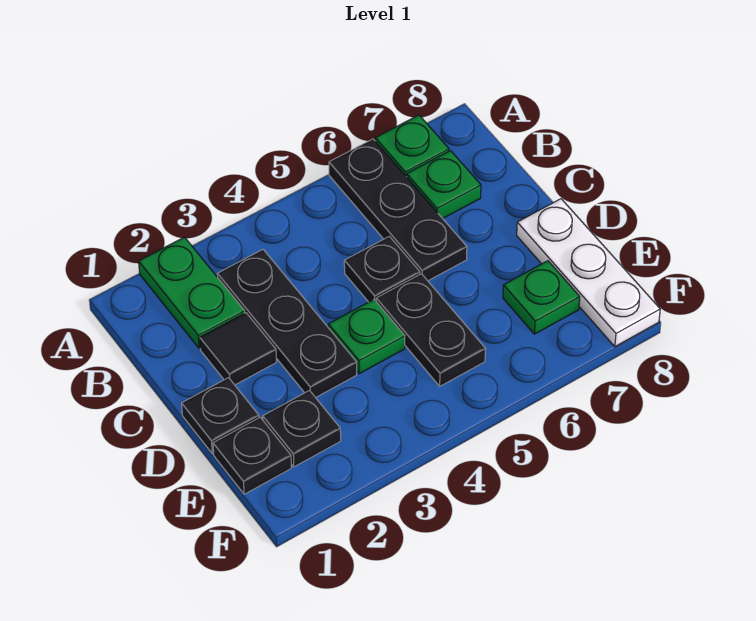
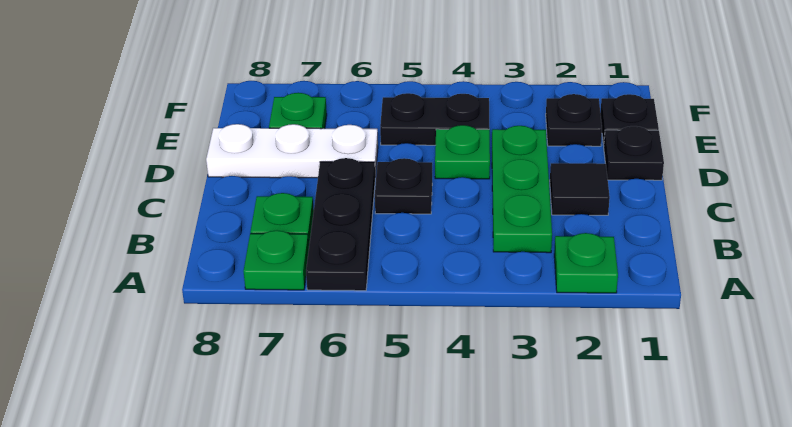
green plate A2:B2 level 1 -> green plate A2 level 1
black plate B3:D3 level 1 -> green plate B3:D3 level 1
black plate D5:E5 level 1 -> black plate E4:E5 level 1
white plate D8:F8 level 1 -> white plate D6:D8 level 1

